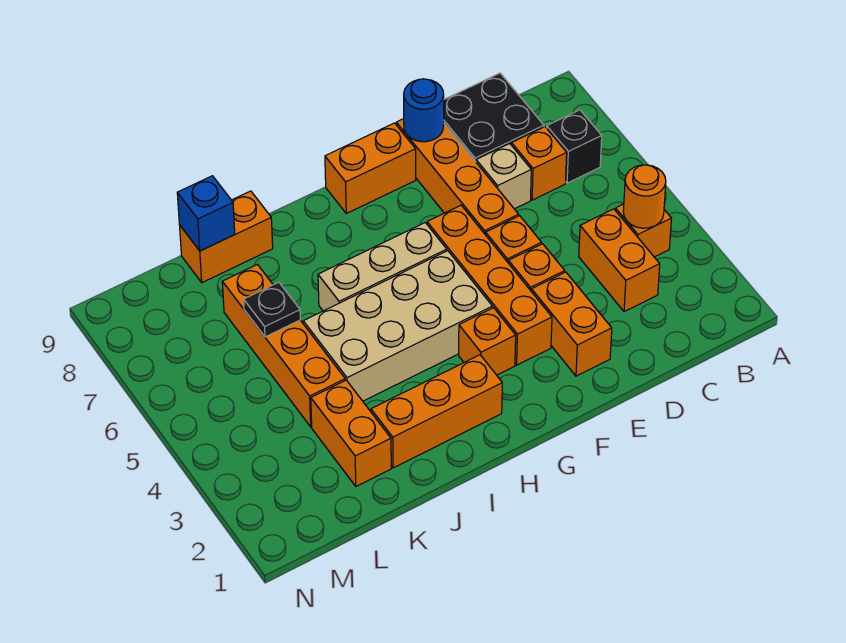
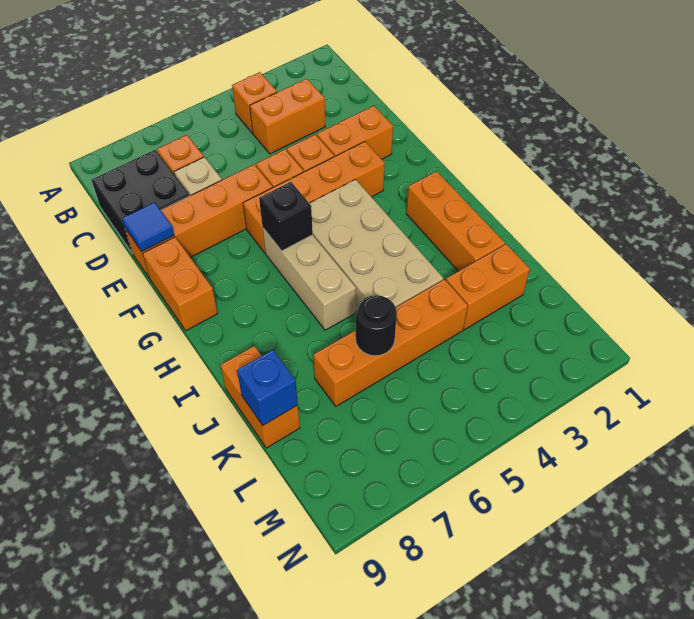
orange round brick B4 level 2 -> none
black brick B7 level 1 -> black brick G6 level 2
blue round brick E9 level 2 -> blue tile E9 level 2
orange brick G3 level 1 -> none
black plate K6 level 2 -> black round brick K6 level 2

